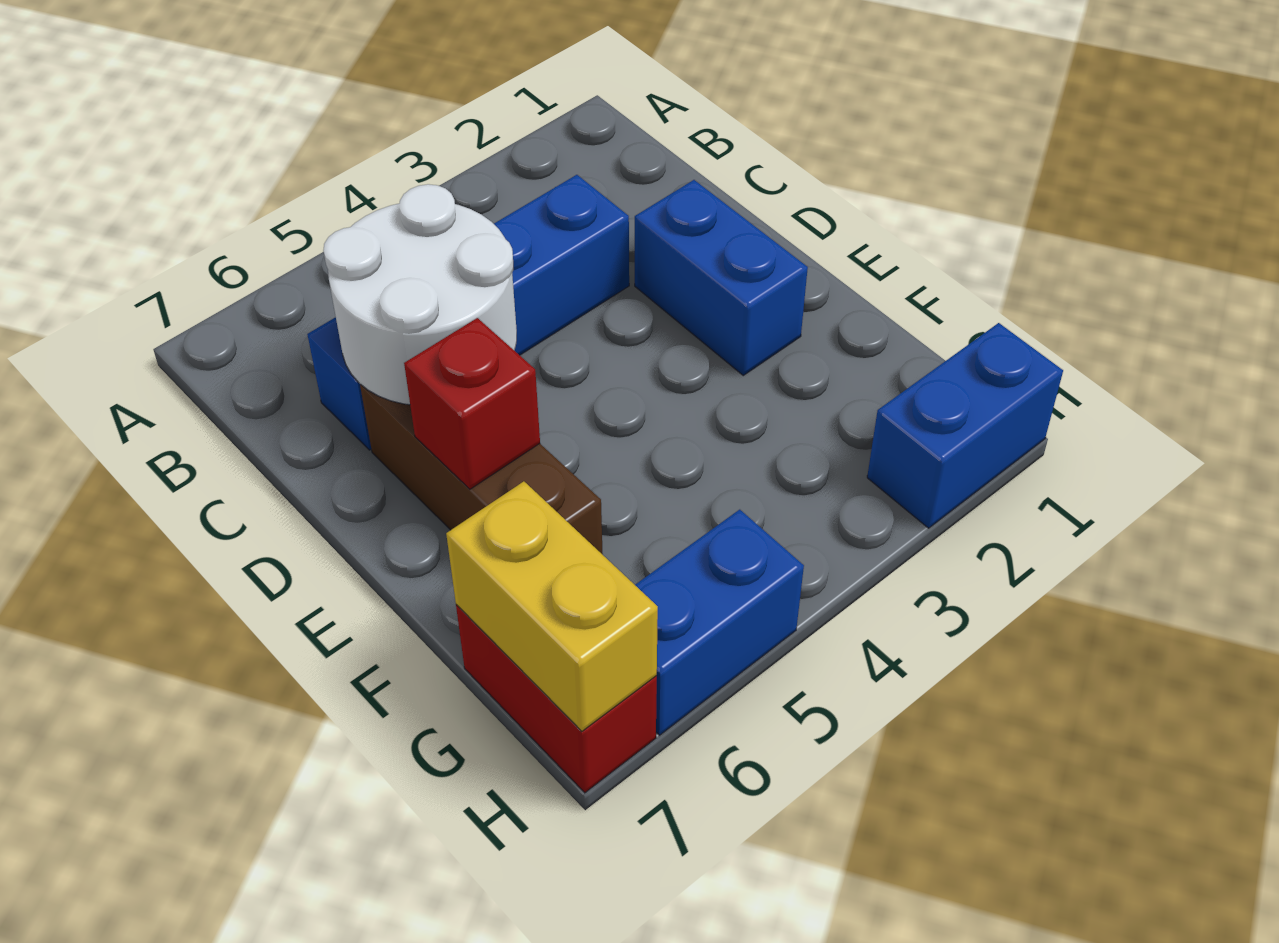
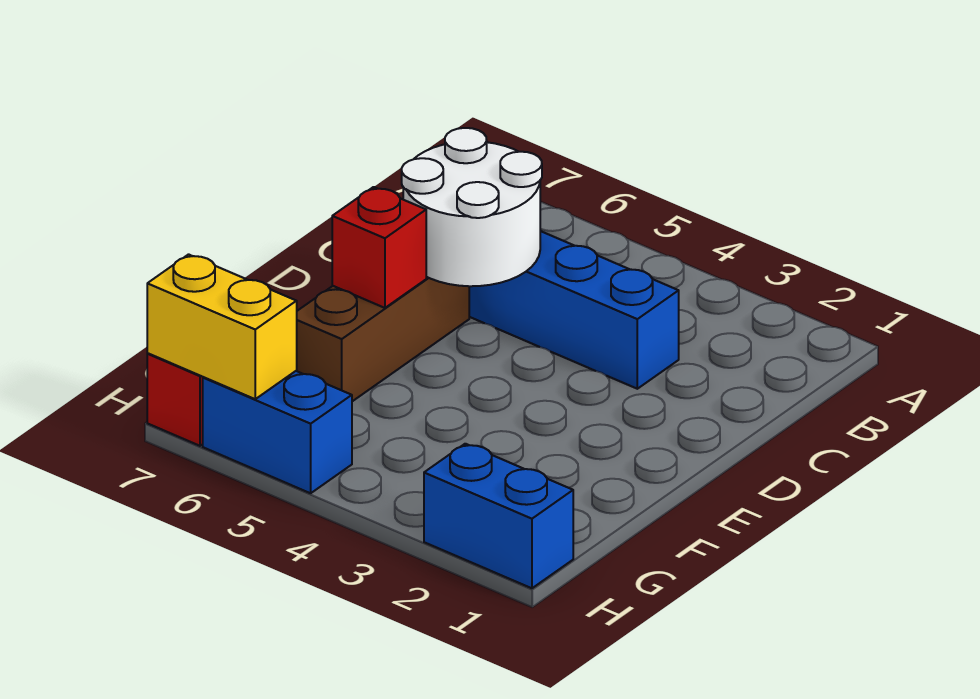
blue brick D2:E2 level 1 -> none
yellow brick G7:H7 level 2 -> yellow brick H6:H7 level 2

